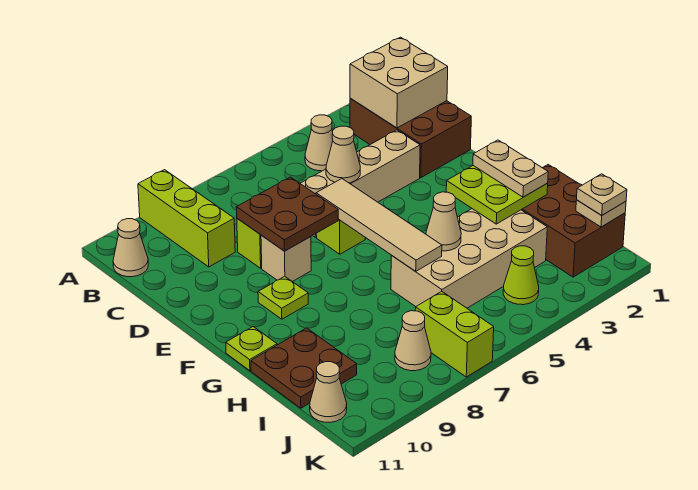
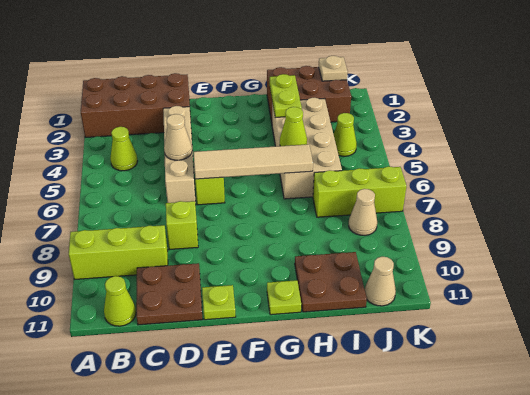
brown brick B1:D2 level 1 -> brown brick A1:D2 level 1
tan brick B1:C2 level 2 -> none
tan cone B4 level 1 -> lime cone B4 level 1
tan cone B11 level 1 -> lime cone B11 level 1
brown plate D7:E8 level 2 -> brown plate C10:D11 level 1
tan brick E8 level 1 -> none
lime plate F9 level 1 -> lime plate E11 level 1
lime plate G2:H3 level 2 -> lime plate H2:H3 level 2
tan plate G2:H2 level 3 -> none
tan cone H5 level 2 -> lime cone H5 level 2
tan plate J1 level 3 -> none
lime brick J7:K7 level 1 -> lime brick I7:K7 level 1

